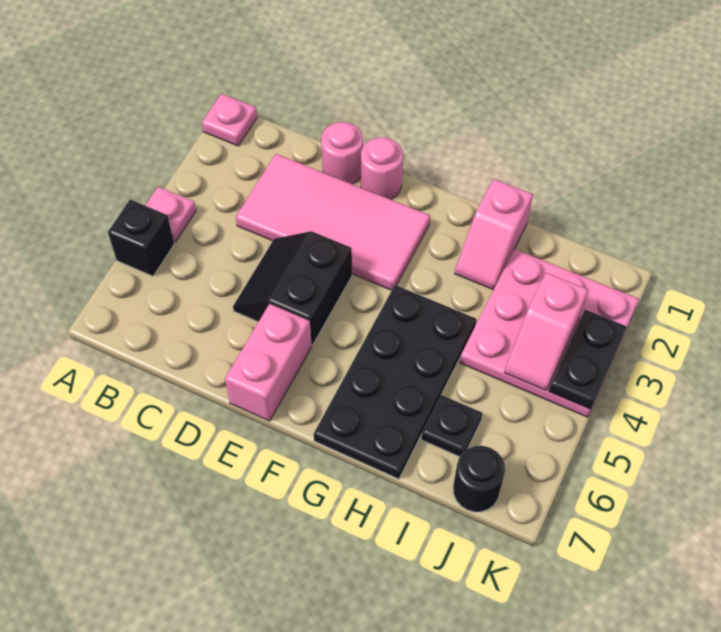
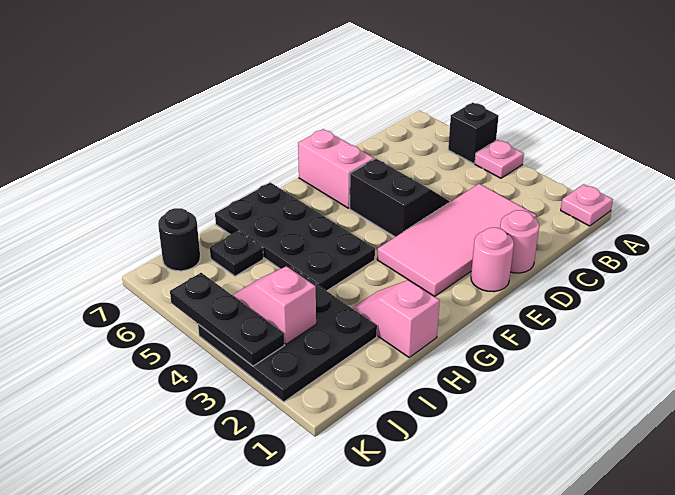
pink plate I2:K4 level 1 -> black plate I2:K4 level 1
black plate K3:K4 level 2 -> black plate K3:K5 level 2

